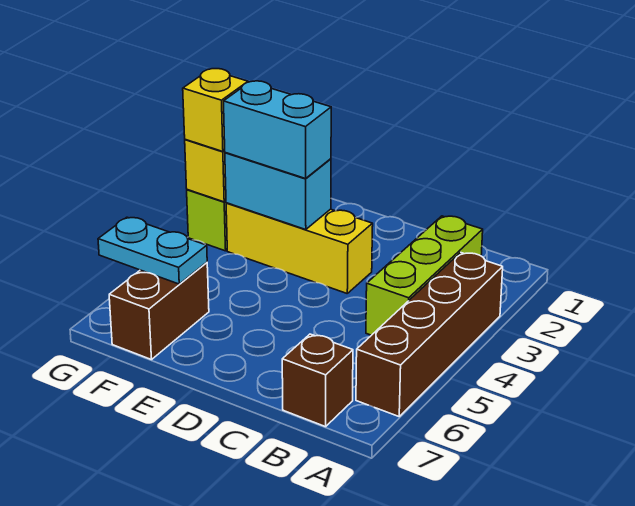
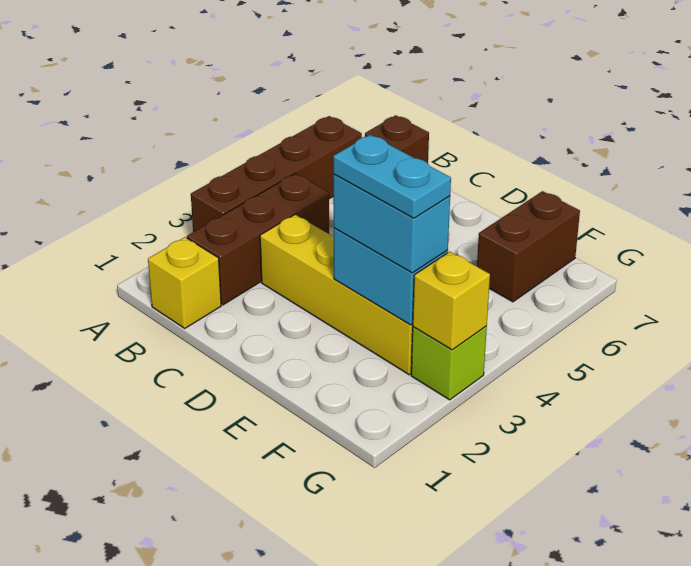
lime brick B2:B4 level 1 -> brown brick B2:B4 level 1
yellow brick D3:F3 level 1 -> yellow brick C3:F3 level 1
cyan plate F6:G6 level 2 -> cyan plate E3:F3 level 4
yellow brick G3 level 3 -> yellow brick B1 level 1

